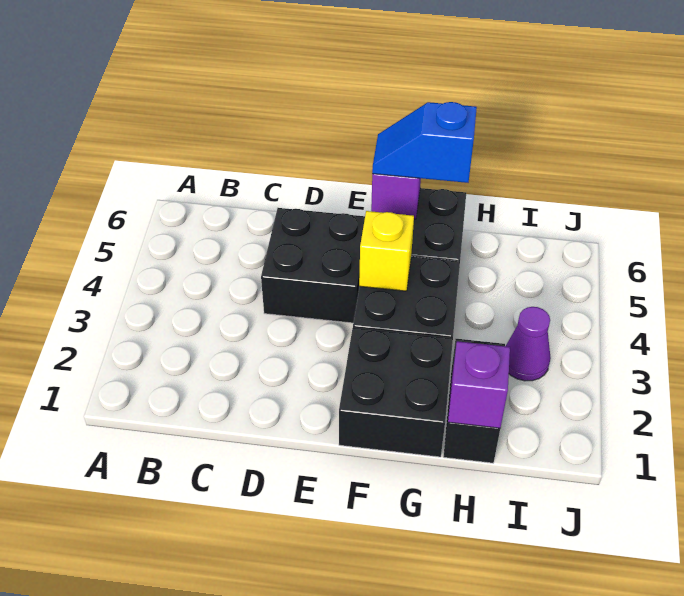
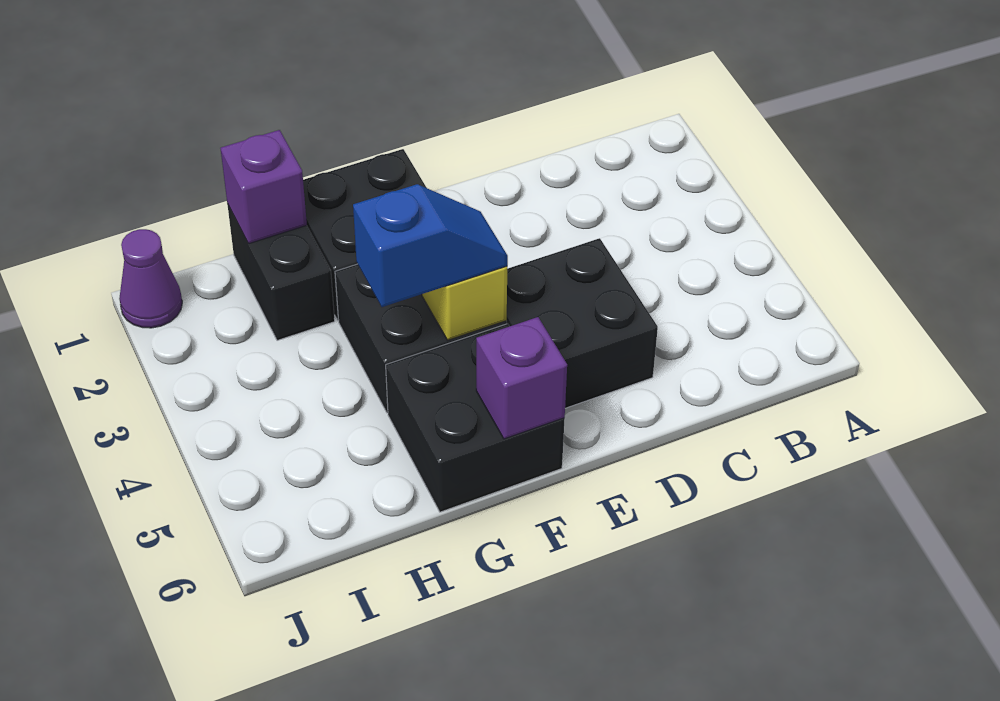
blue slope F6:G6 level 3 top G -> blue slope F4:G4 level 3 top G
purple cone I3 level 1 -> purple cone J1 level 1

